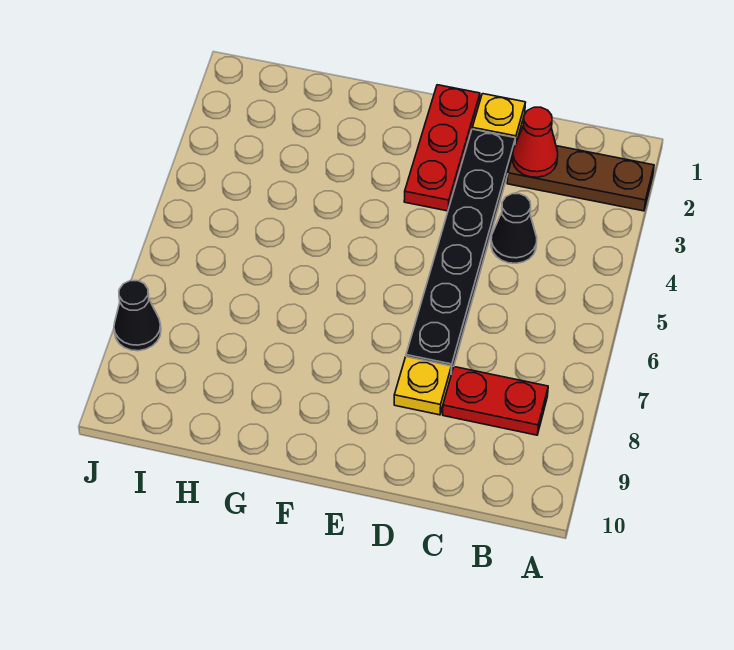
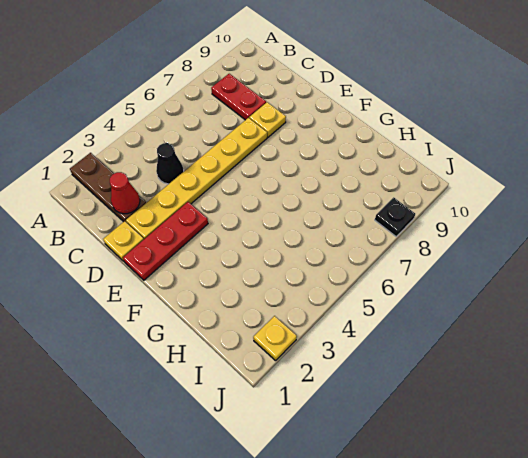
black plate D2:D7 level 1 -> yellow plate D2:D7 level 1
none -> yellow plate J2 level 1
black cone J8 level 1 -> black plate J8 level 1

